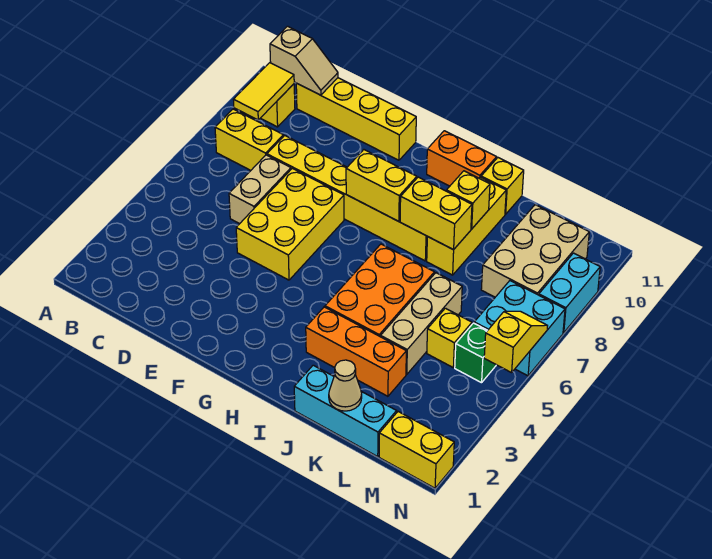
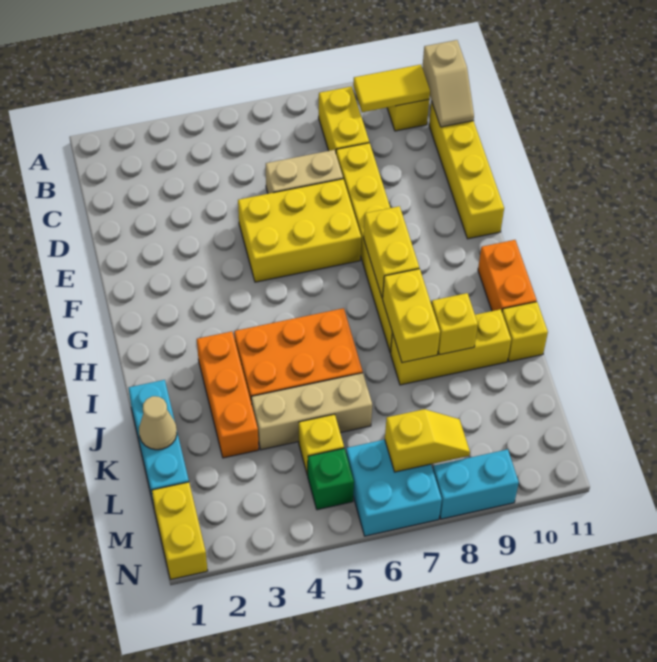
tan brick L8:M10 level 1 -> none
yellow slope N5:N6 level 2 top 5 -> yellow slope M7:M8 level 2 top 7

